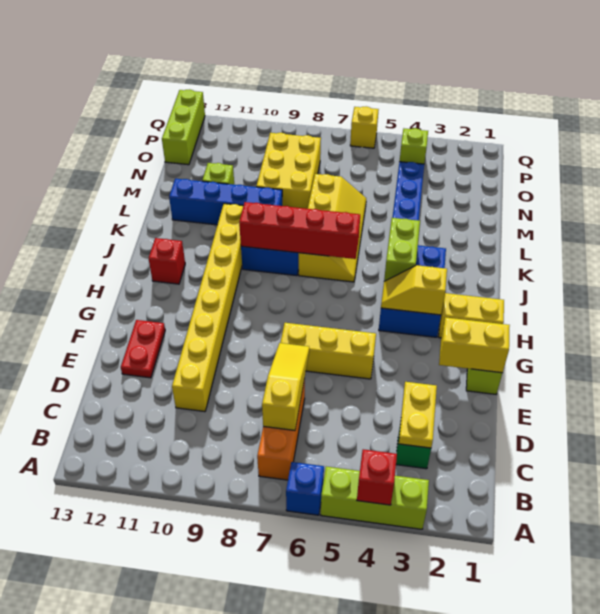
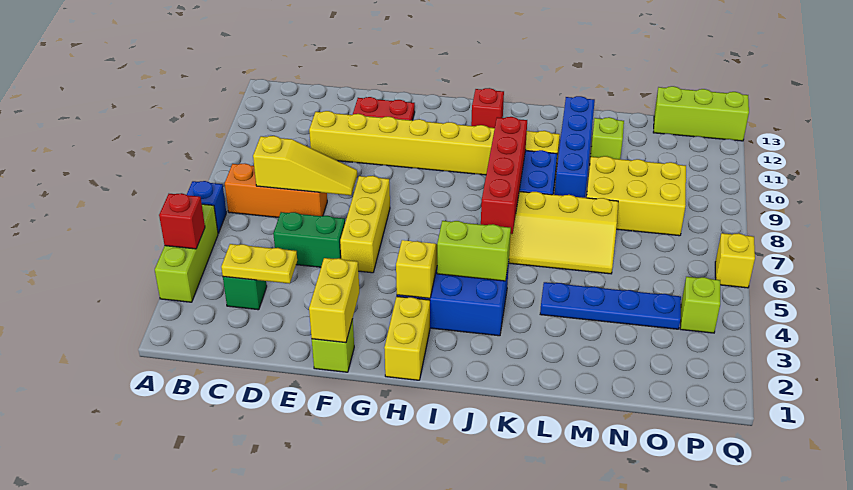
none -> green brick D5:E5 level 1

